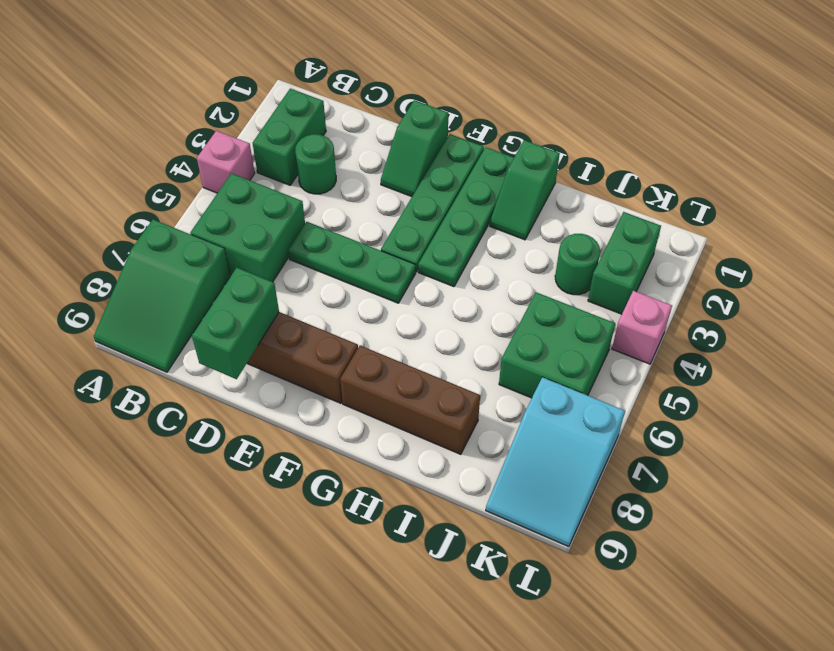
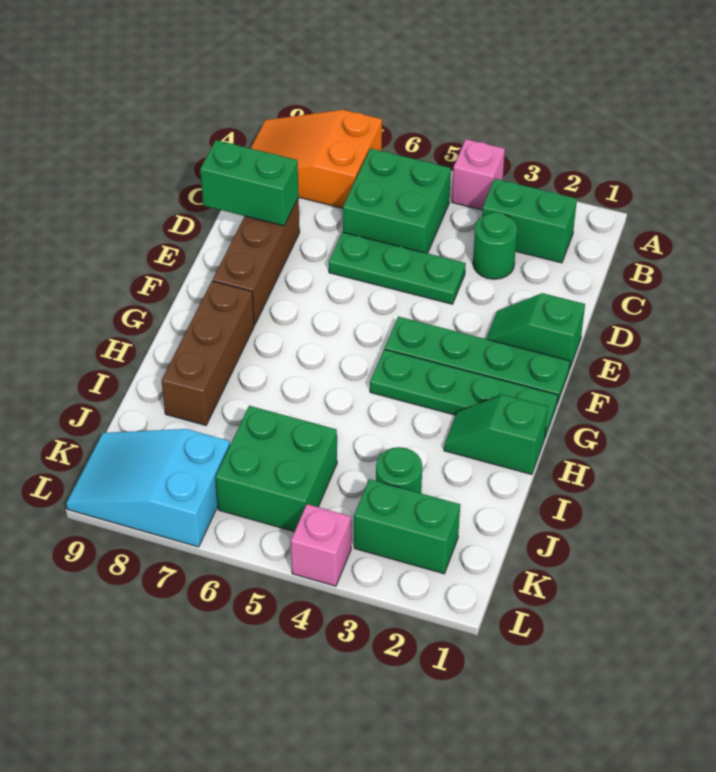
green slope A7:B9 level 1 top 7 -> orange slope A7:B9 level 1 top 7
green plate D5:F5 level 1 -> green plate D4:D6 level 1

